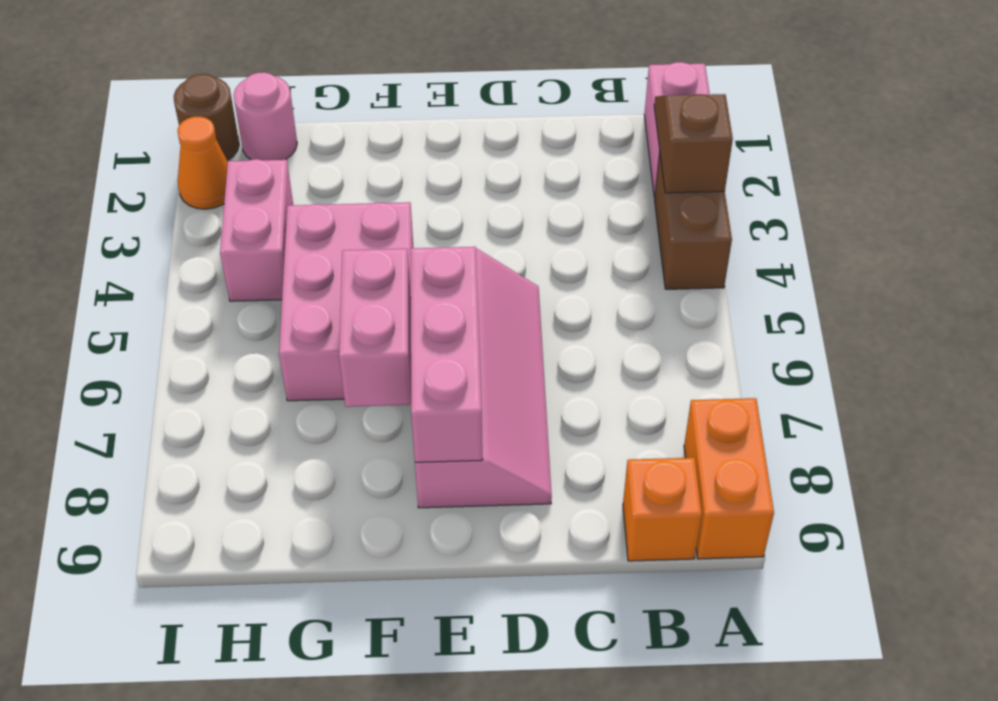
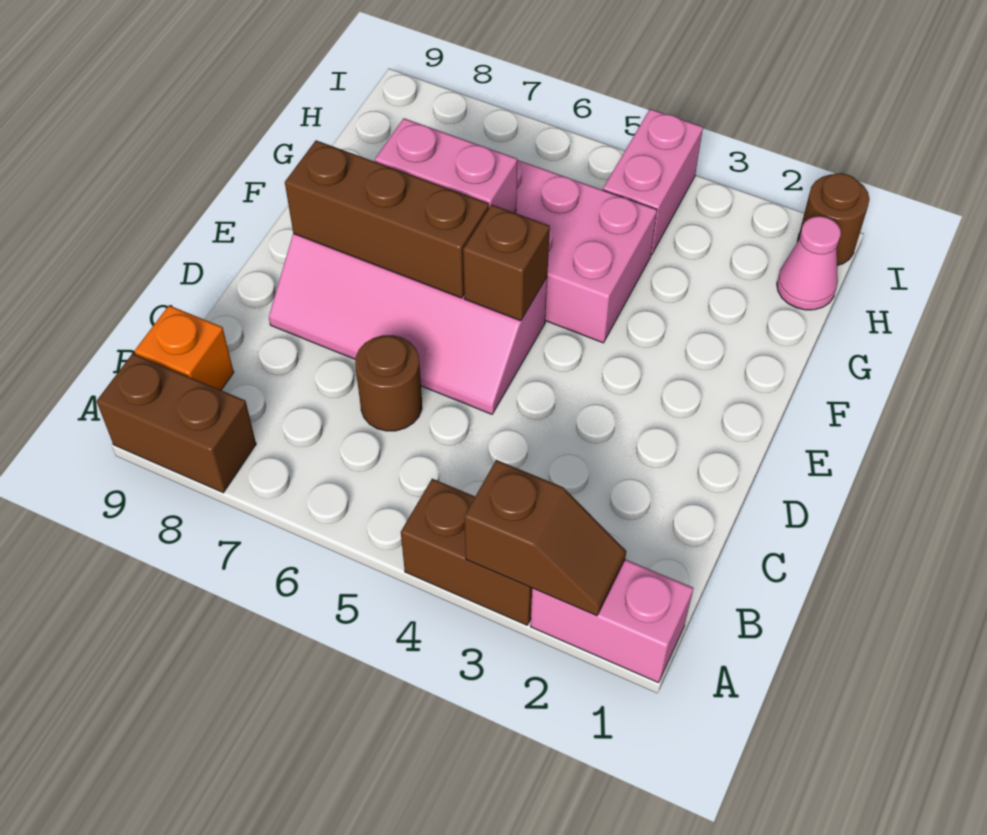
orange brick A8:A9 level 1 -> brown brick A8:A9 level 1
none -> brown round brick C6 level 1
none -> brown brick E5 level 2
pink brick E6:E8 level 2 -> brown brick E6:E8 level 2
pink round brick H1 level 1 -> pink cone H1 level 1
pink brick H3:H4 level 1 -> pink brick H4:I4 level 1
orange cone I2 level 1 -> none

